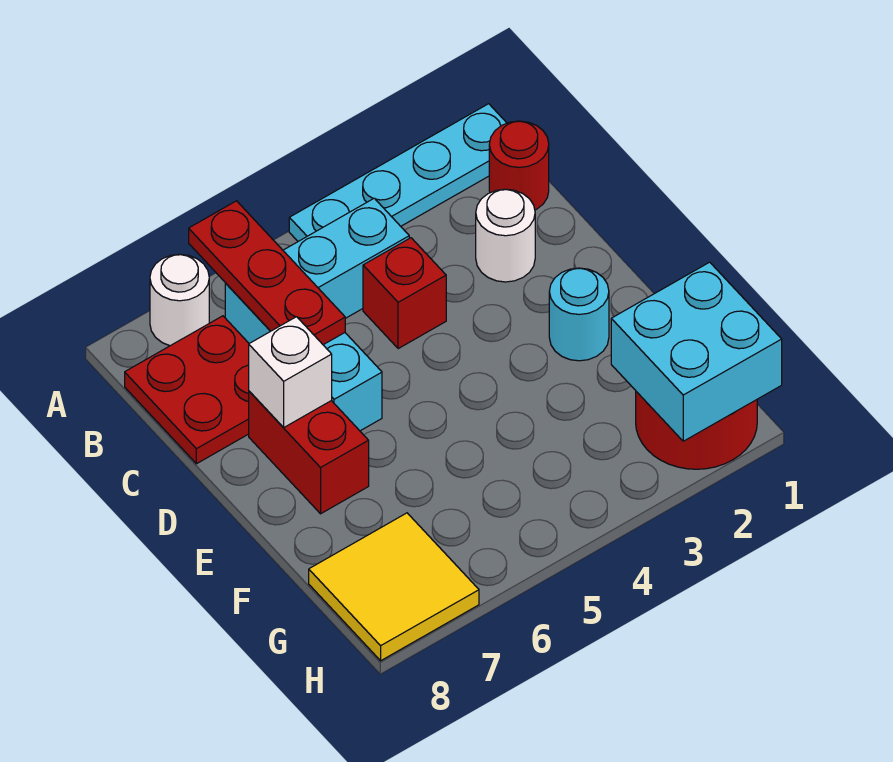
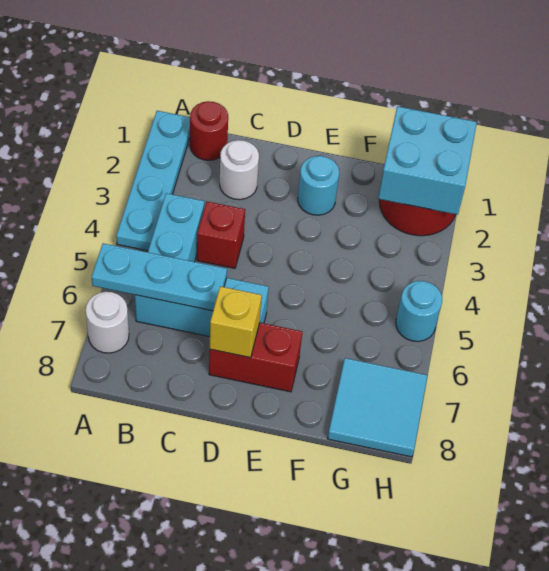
red plate A6:C6 level 2 -> cyan plate A6:C6 level 2
red plate B7:C8 level 1 -> none
white brick D7 level 2 -> yellow brick D7 level 2
yellow tile G7:H8 level 1 -> cyan tile G7:H8 level 1
none -> cyan round brick H5 level 1

